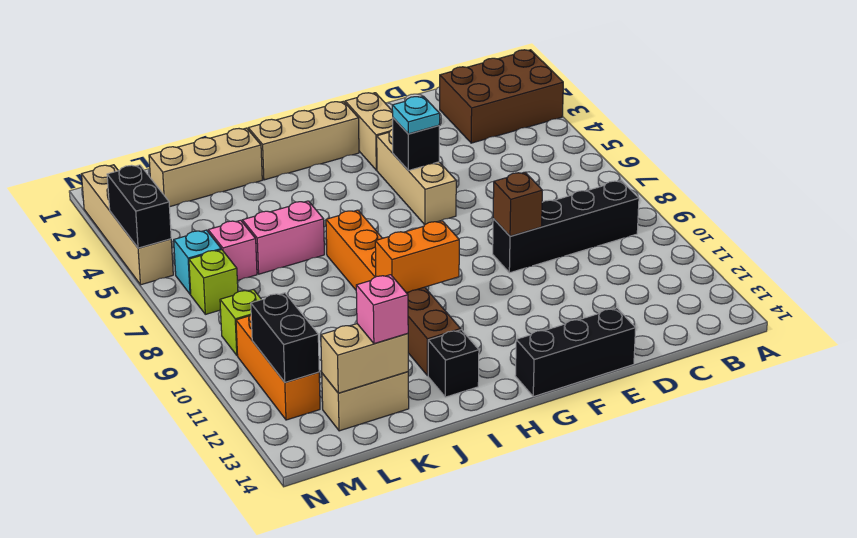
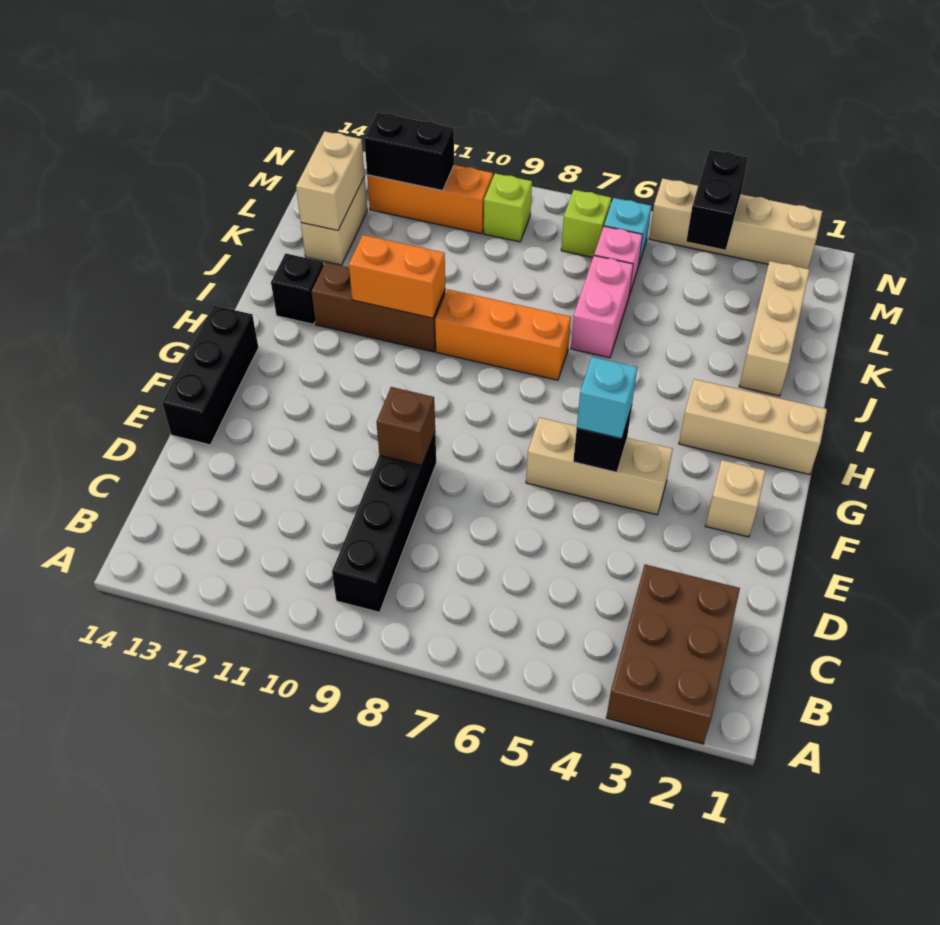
tan brick F2:F3 level 1 -> tan brick F2 level 1
cyan plate F5 level 3 -> cyan brick F5 level 3
tan brick G2:I2 level 1 -> tan brick H1:H3 level 1
orange brick H10:I10 level 2 -> orange brick I10:I11 level 2
pink brick K13 level 3 -> none
black brick N4:N5 level 2 -> black brick M4:N4 level 2

